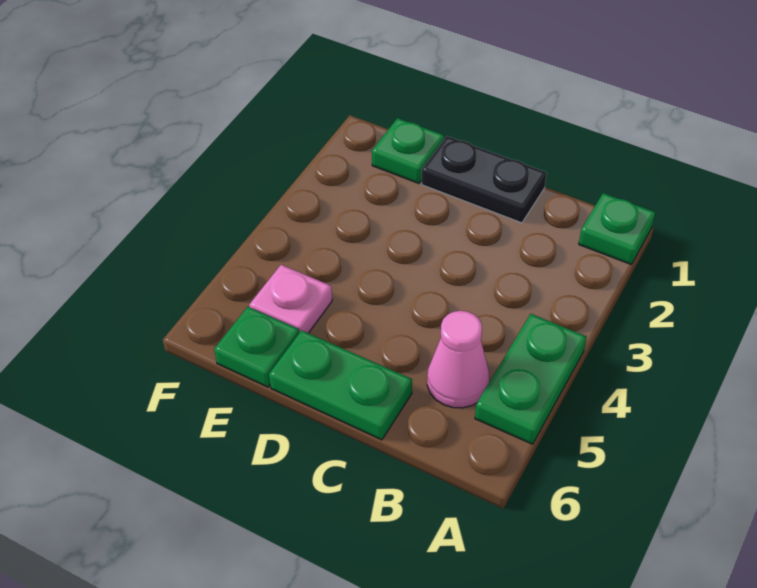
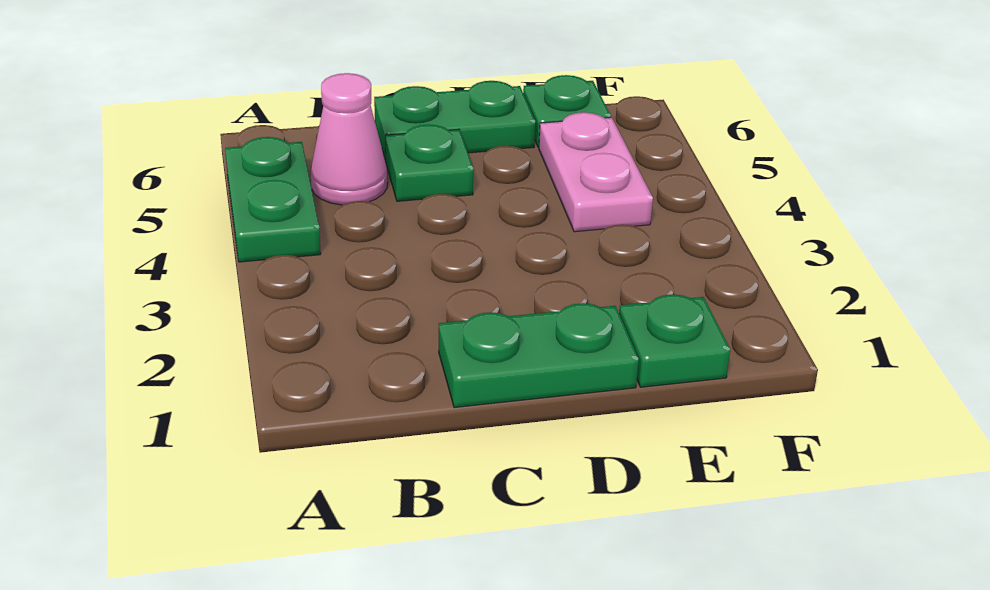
green plate A1 level 1 -> green plate C5 level 1
black plate C1:D1 level 1 -> green plate C1:D1 level 1
pink plate E5 level 1 -> pink plate E4:E5 level 1

